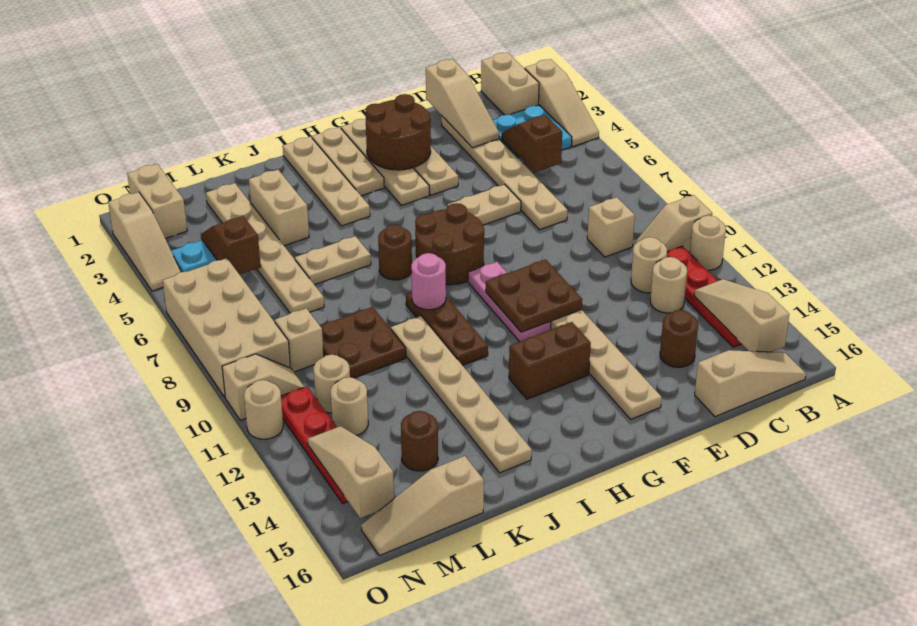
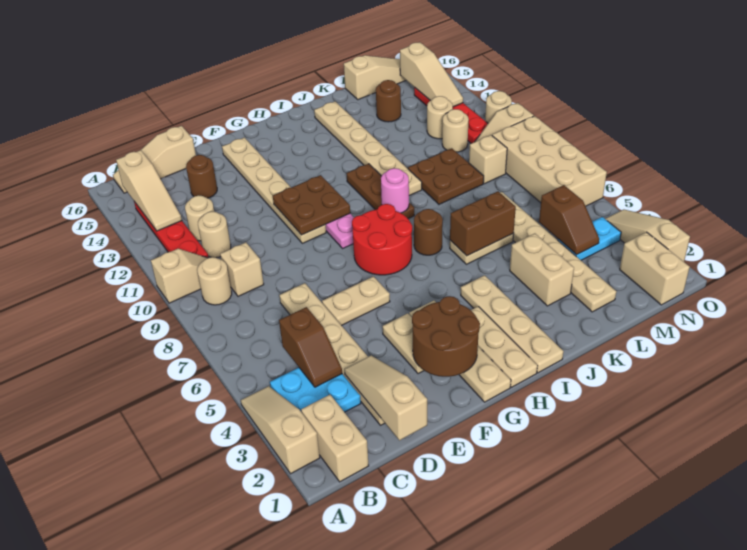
tan round brick A11 level 1 -> tan round brick B9 level 1
brown round brick G7:H8 level 1 -> red round brick G7:H8 level 1
brown brick G13:H13 level 1 -> brown brick J6:K6 level 2

